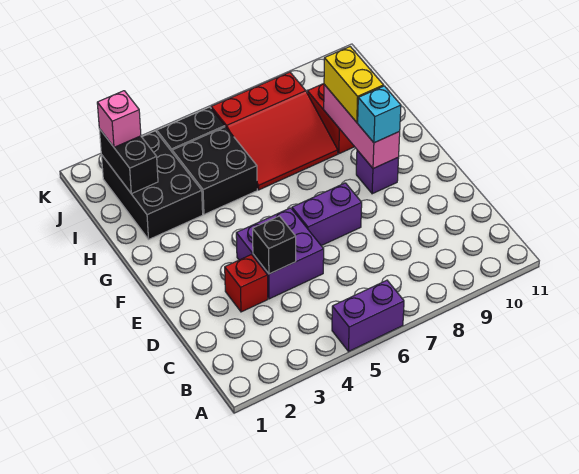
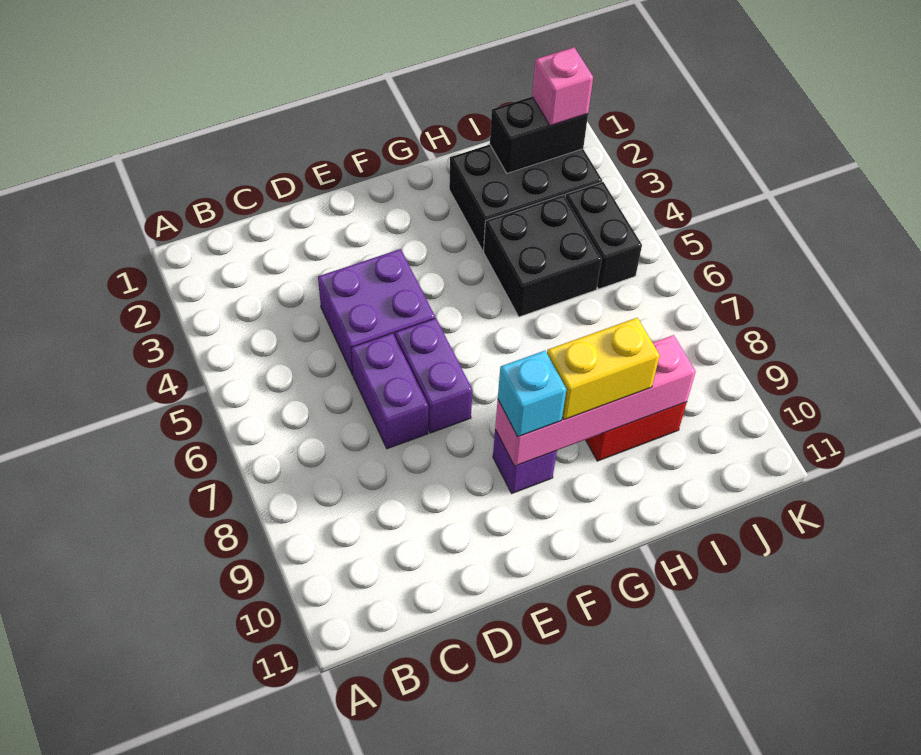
purple brick A5:A6 level 1 -> purple brick D6:D7 level 1
red brick D3 level 1 -> none
black brick D4 level 2 -> none
pink brick F9:H9 level 2 -> pink brick F9:I9 level 2
red slope H6:J8 level 1 top J -> none

